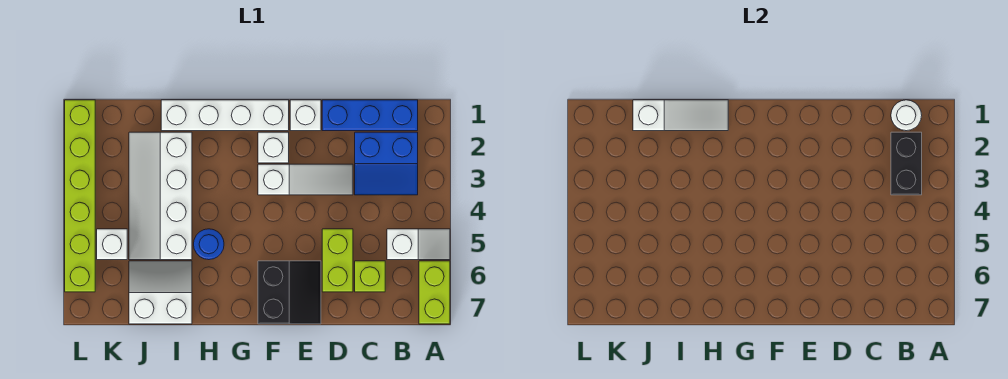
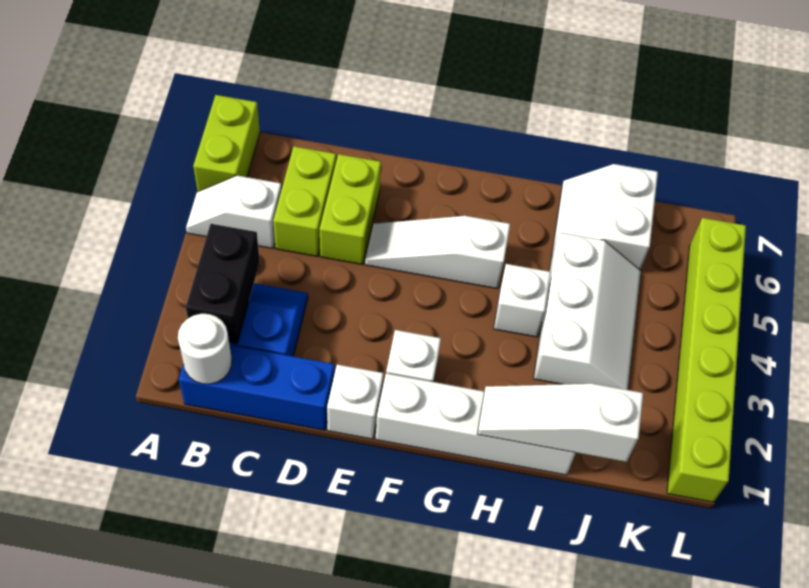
lime brick C6 level 1 -> lime brick C5:C6 level 1
white slope D3:F3 level 1 top F -> white slope E5:G5 level 1 top G
black slope E6:F7 level 1 top F -> none
blue round brick H5 level 1 -> none
white slope I2:J5 level 1 top I -> white slope I3:J5 level 1 top I
white slope I6:J7 level 1 top 7 -> white slope I6:J7 level 1 top J
white brick K5 level 1 -> white brick H4 level 1

